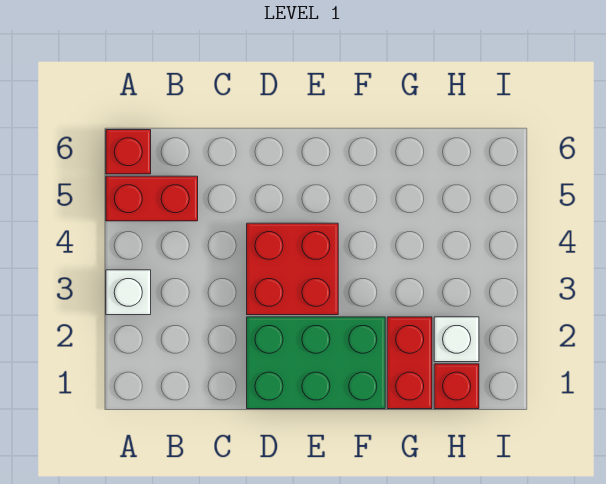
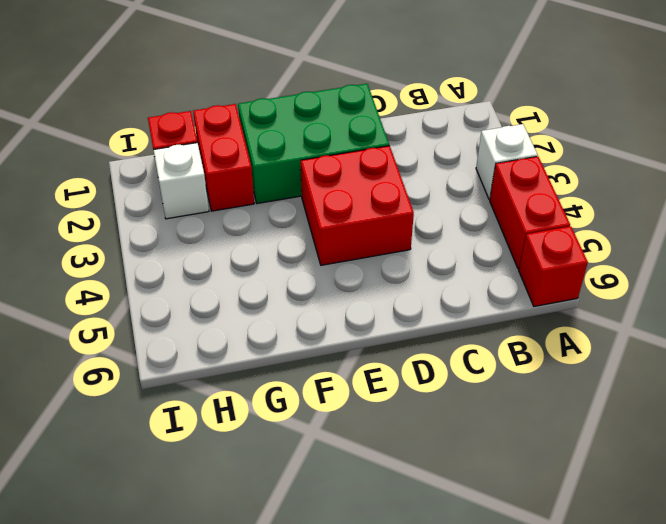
red brick A5:B5 level 1 -> red brick A4:A5 level 1

